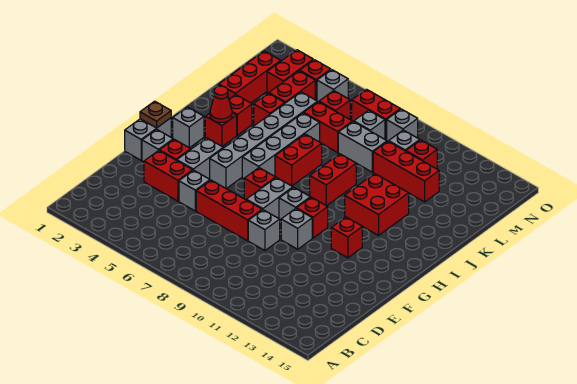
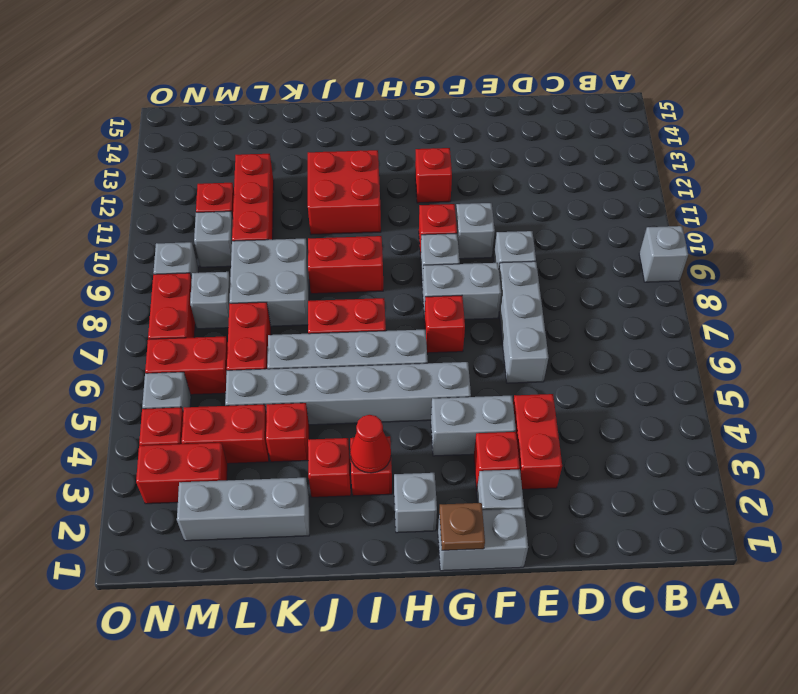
grey brick E5 level 1 -> grey brick A9 level 1
red brick E6:E8 level 1 -> grey brick E6:E8 level 1
red brick K2:M2 level 1 -> grey brick K2:M2 level 1
grey brick L8:L9 level 1 -> grey brick K8:L9 level 1
red brick M6 level 1 -> red brick M6:N6 level 1

